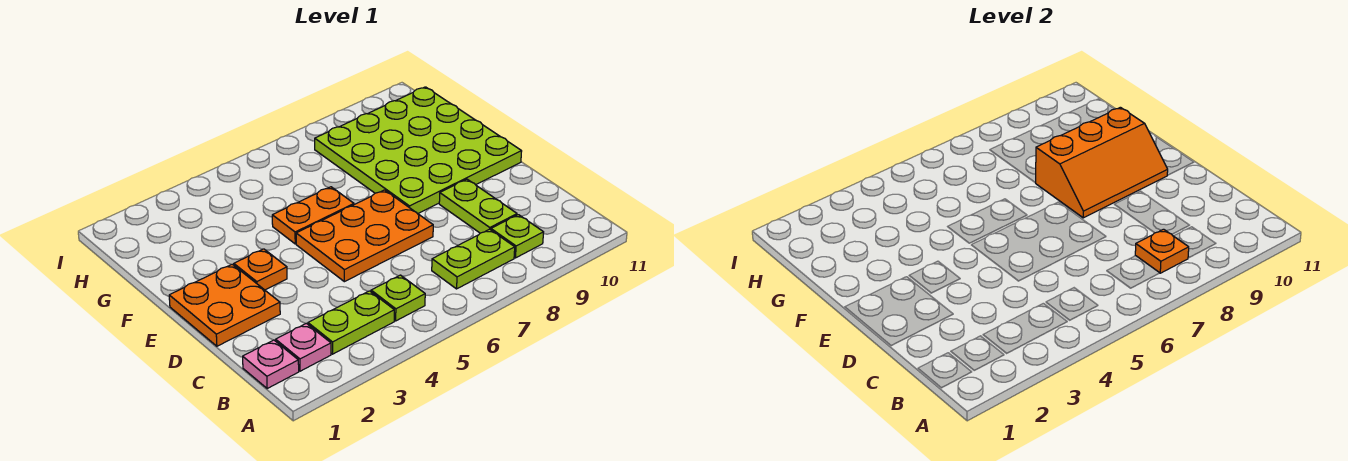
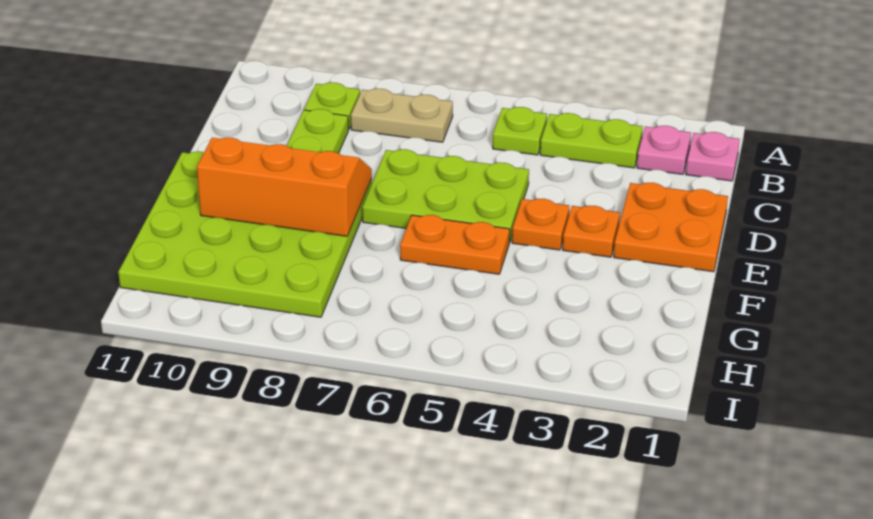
lime plate B7:B8 level 1 -> tan plate B7:B8 level 1
orange plate B8 level 2 -> orange plate E4 level 1
orange plate D5:E7 level 1 -> lime plate D5:E7 level 1

